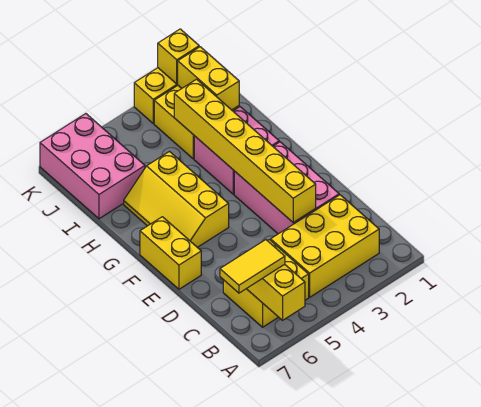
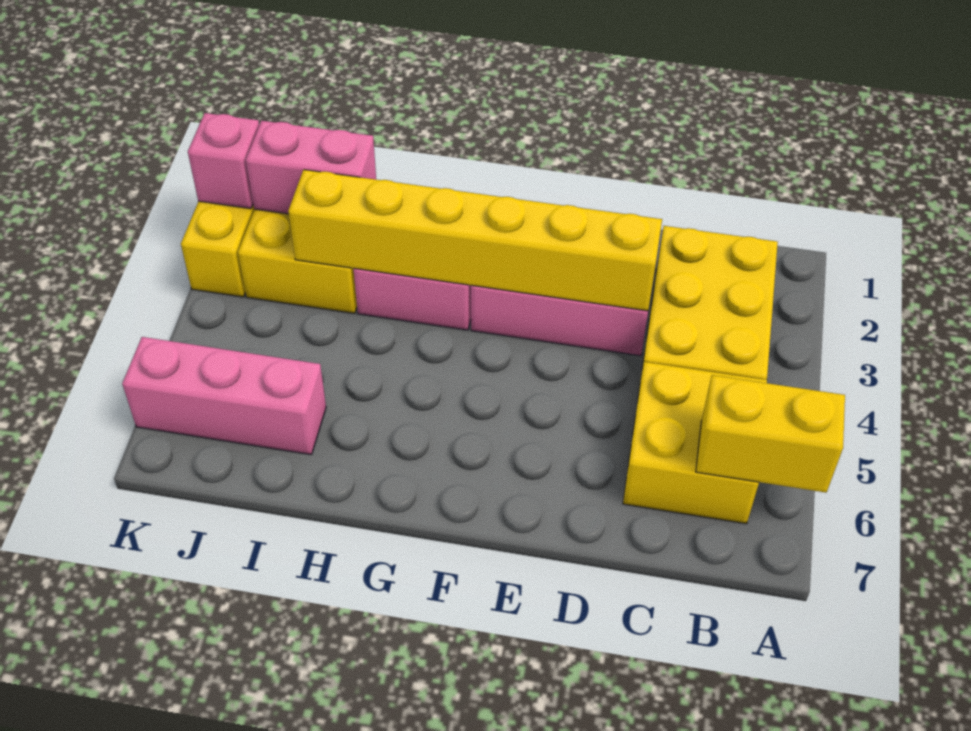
yellow tile B6:B7 level 3 -> none
yellow brick E7:F7 level 1 -> none
yellow slope F5:H6 level 1 top 5 -> none
yellow brick I2:J2 level 2 -> pink brick I2:J2 level 2
pink brick I6:K7 level 1 -> pink brick I6:K6 level 1
yellow brick K2 level 2 -> pink brick K2 level 2

